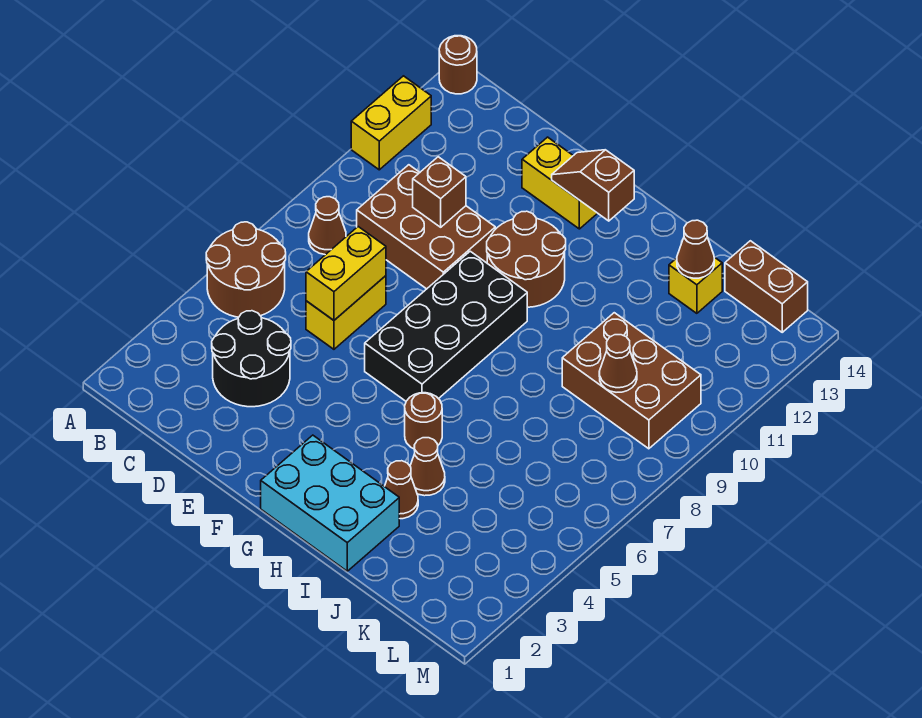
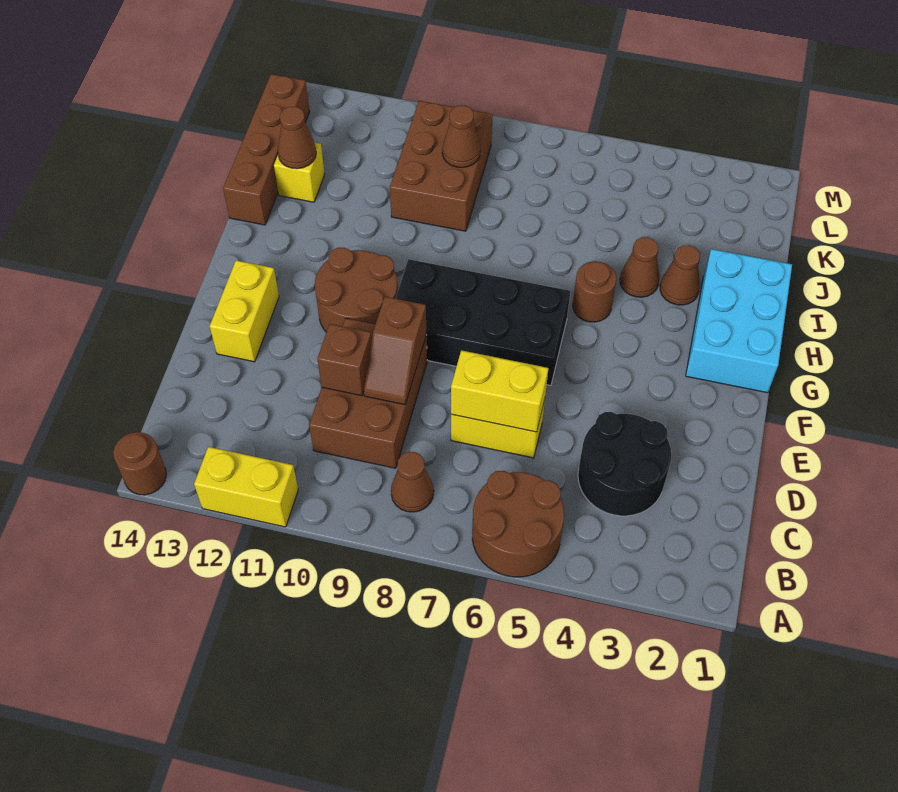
brown slope F13:G13 level 2 top G -> brown slope D9:E9 level 2 top E
brown brick K14:L14 level 1 -> brown brick I14:L14 level 1

